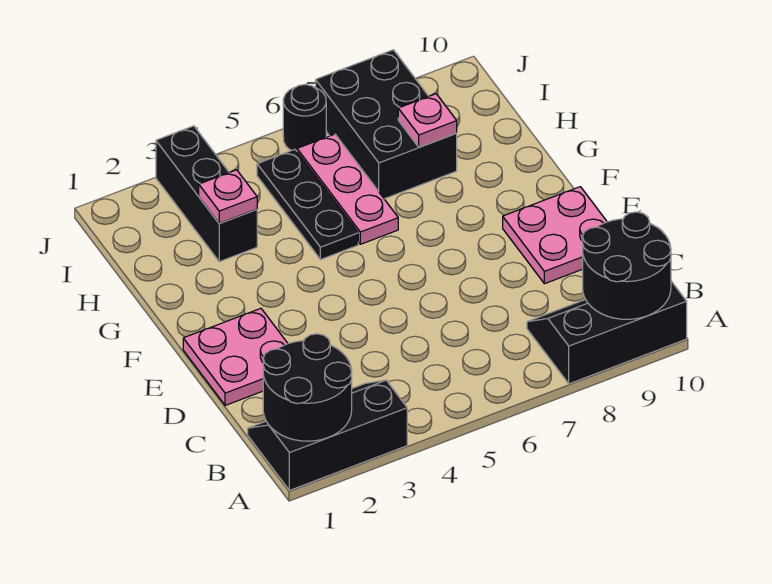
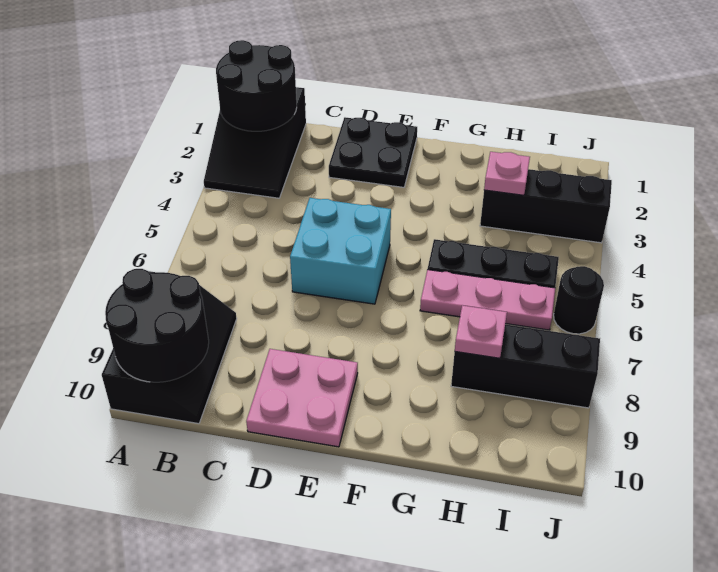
black slope A1:B3 level 1 top A -> black slope A1:B3 level 1 top 1
pink plate D1:E2 level 1 -> black plate D1:E2 level 1
none -> cyan brick D5:E6 level 1
black brick H7:J8 level 1 -> black brick H8:J8 level 1

